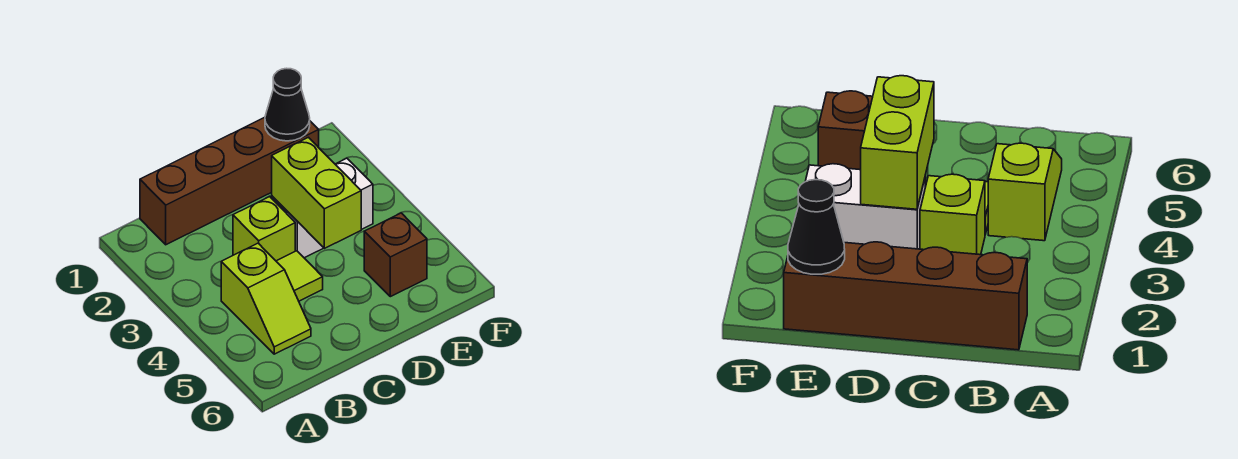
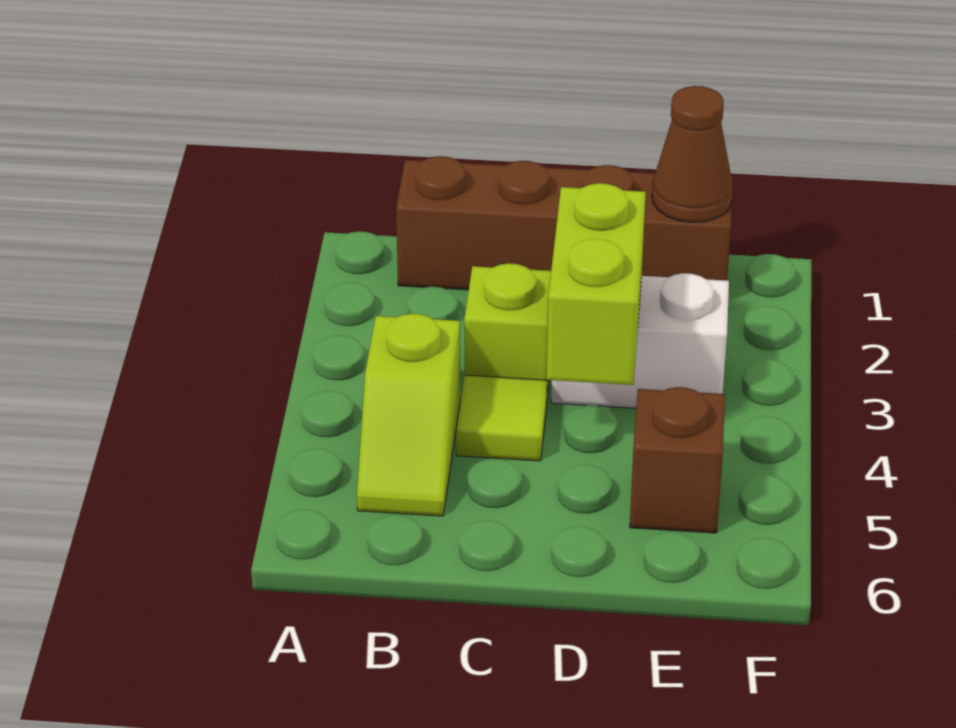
black cone E1 level 2 -> brown cone E1 level 2

